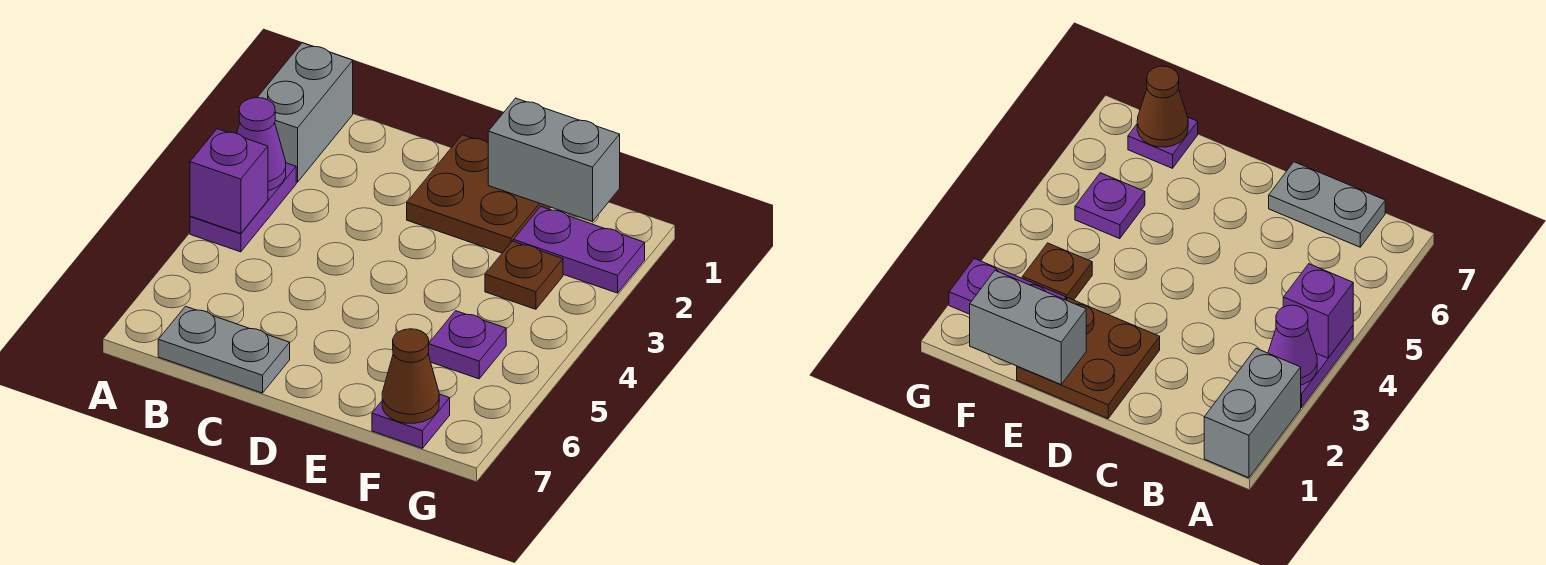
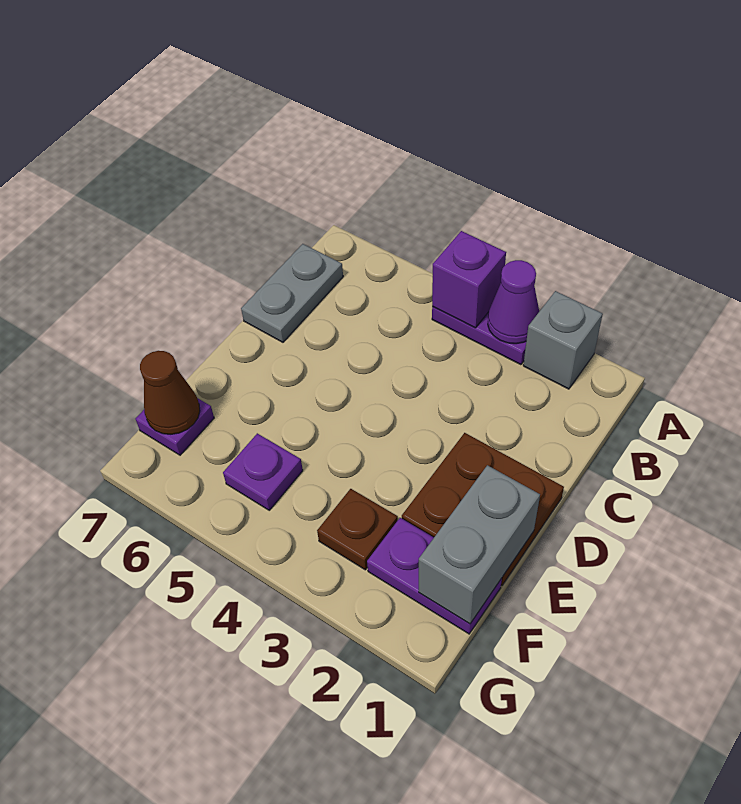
grey brick A1:A2 level 1 -> grey brick A2 level 1
purple plate F2:G2 level 1 -> purple plate F1:F2 level 1

